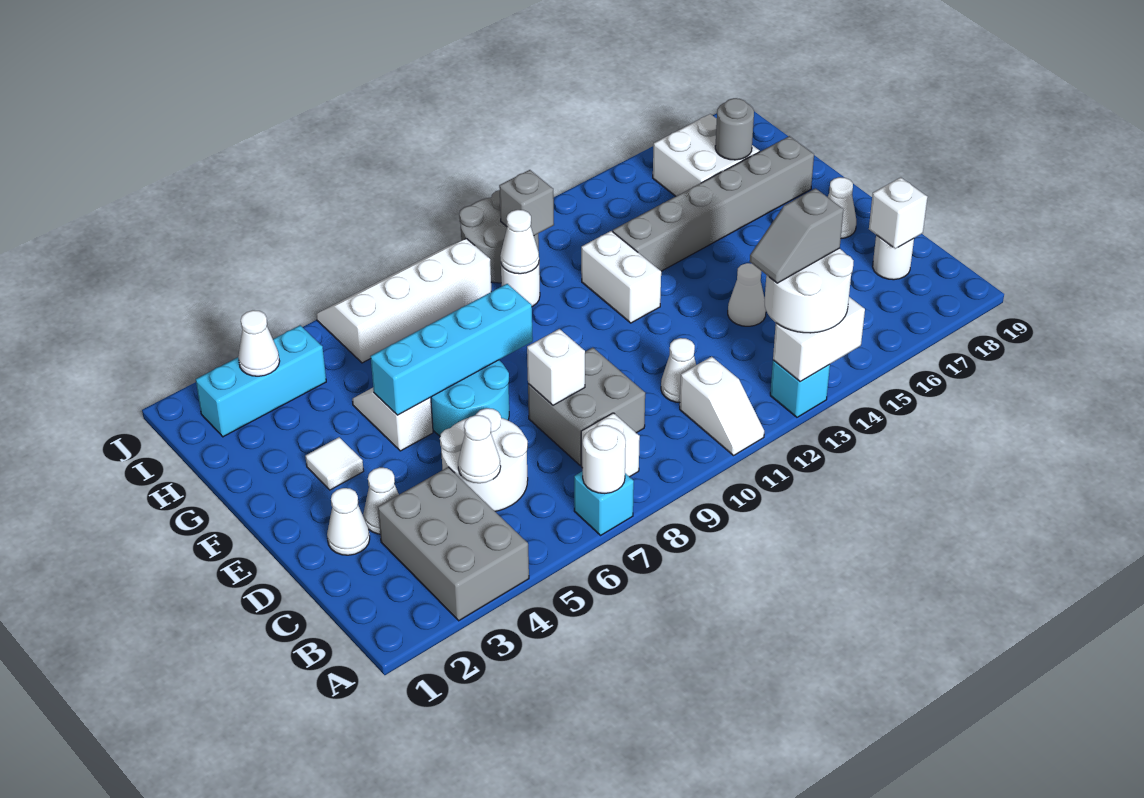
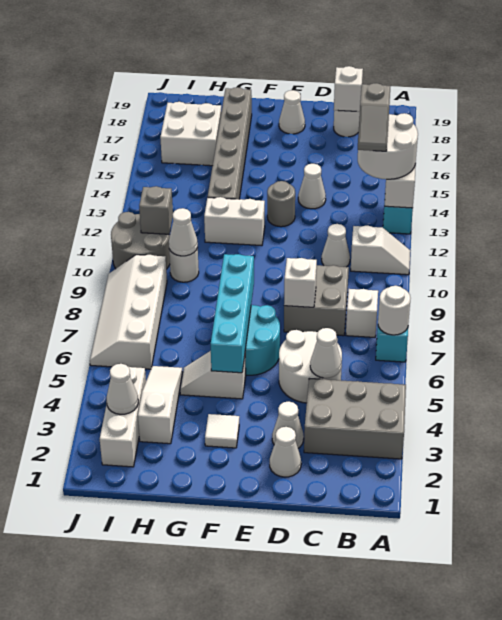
none -> white slope H3:H5 level 1 top 3
grey round brick H17 level 2 -> grey round brick E13 level 1
cyan brick I2:I4 level 1 -> white brick I2:I4 level 1

